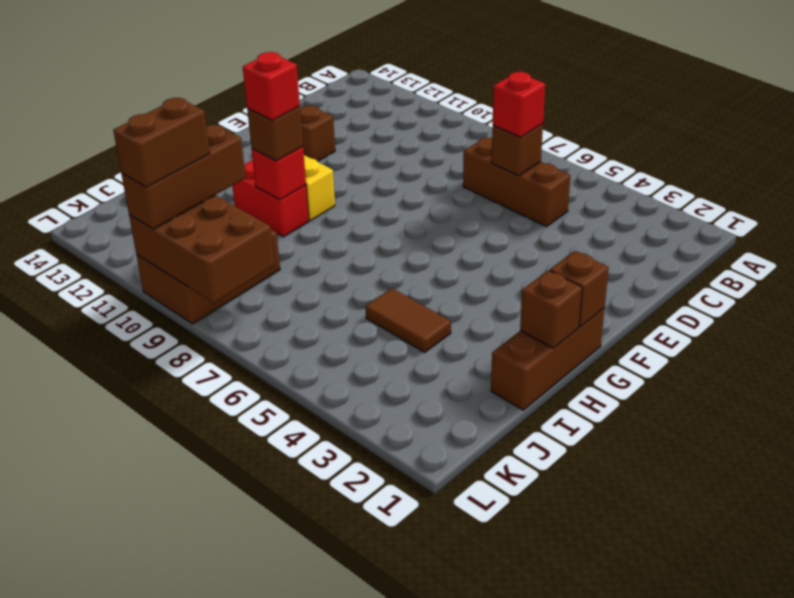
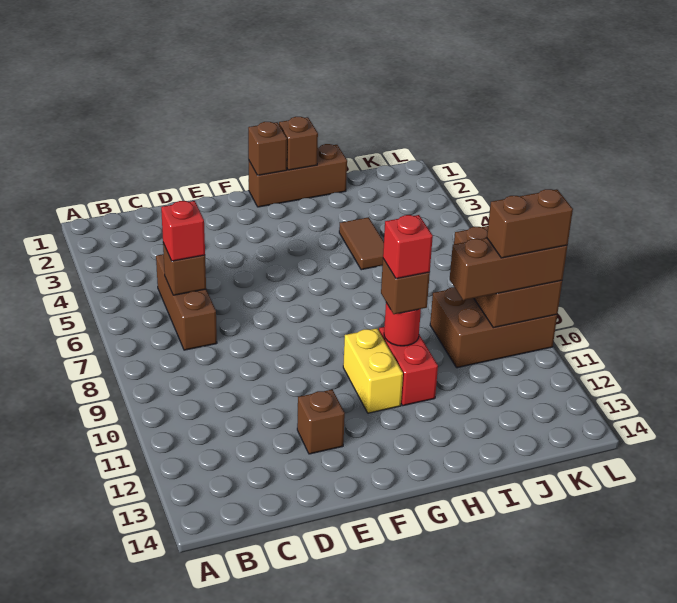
red brick H10 level 2 -> red round brick H10 level 2

